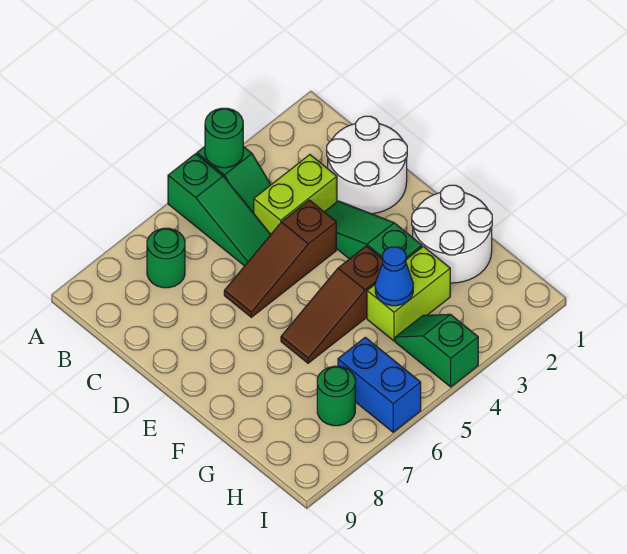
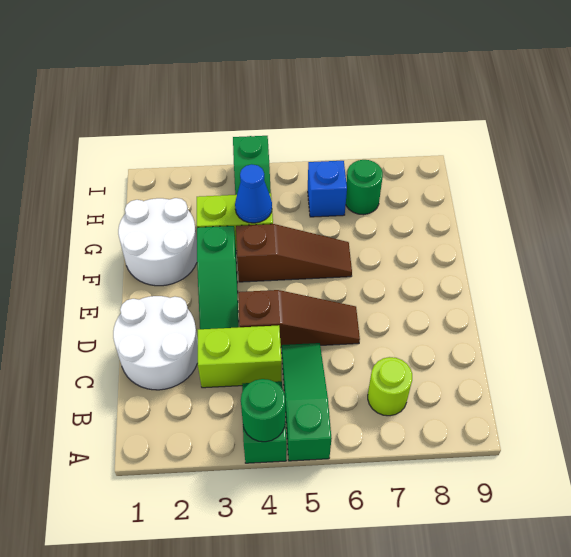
green round brick B7 level 1 -> lime round brick B7 level 1
blue brick H6:I6 level 1 -> blue brick H6 level 1

